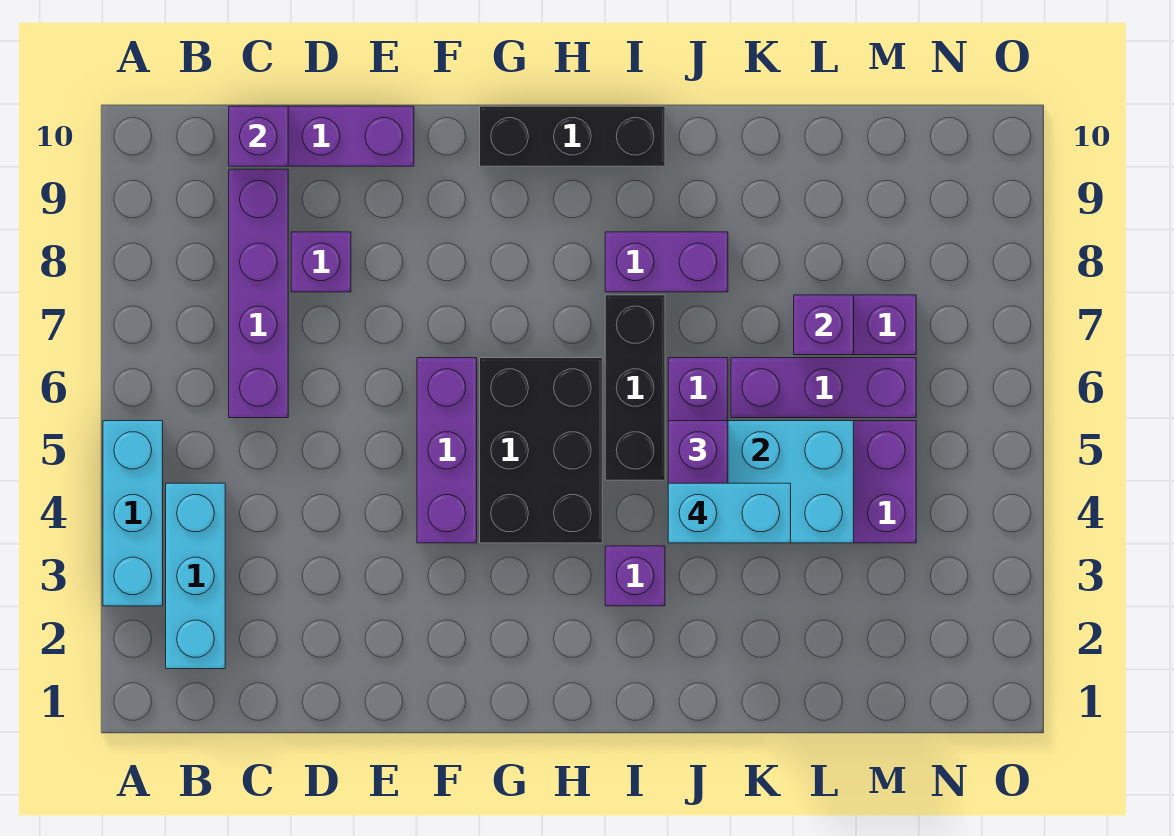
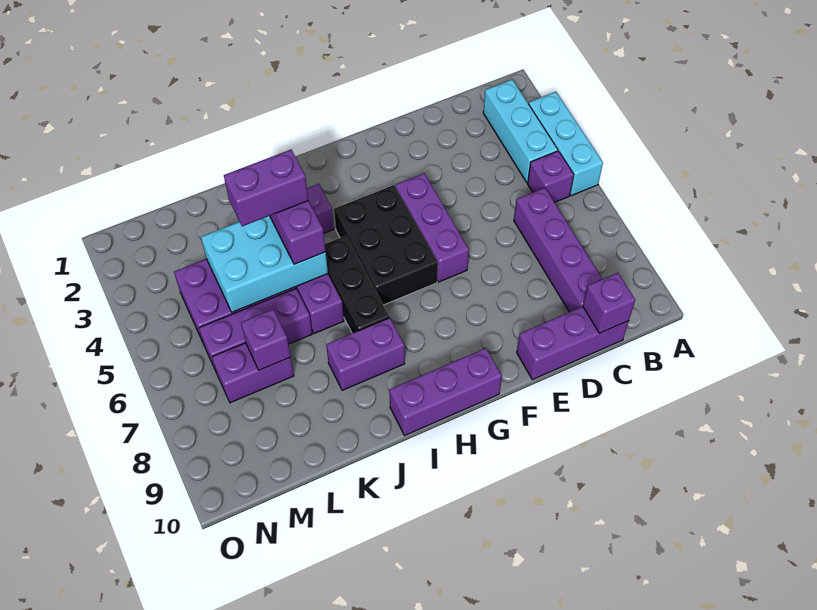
purple brick D8 level 1 -> purple brick B5 level 1
black brick G10:I10 level 1 -> purple brick G10:I10 level 1
cyan brick J4:K4 level 4 -> purple brick J4:K4 level 4

